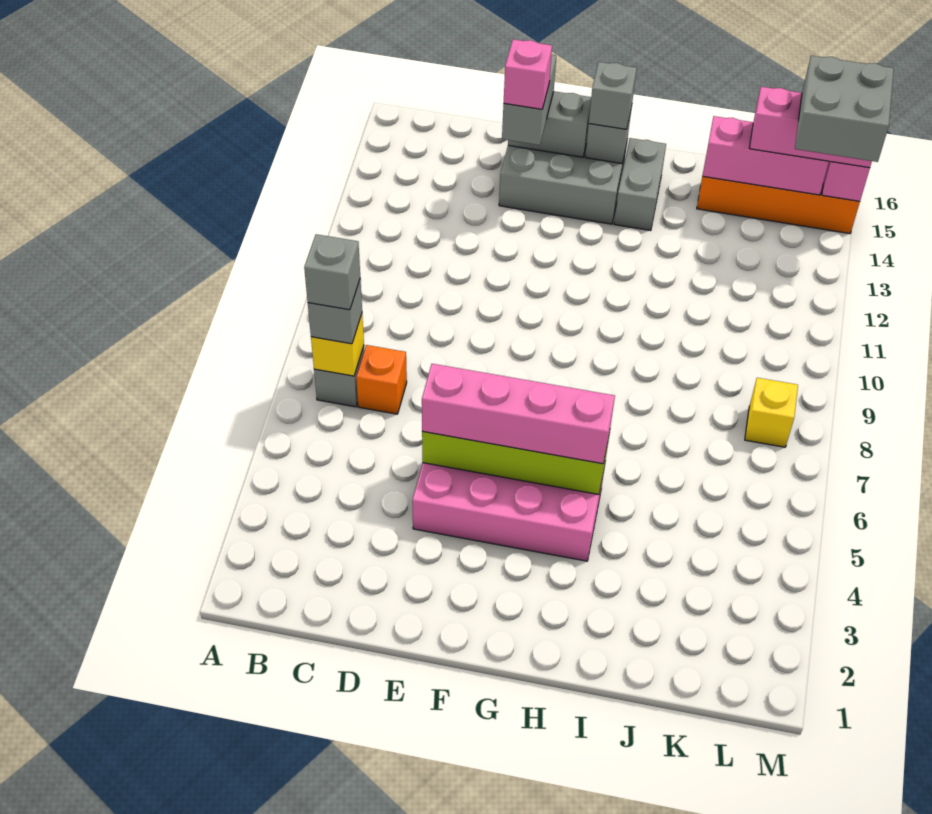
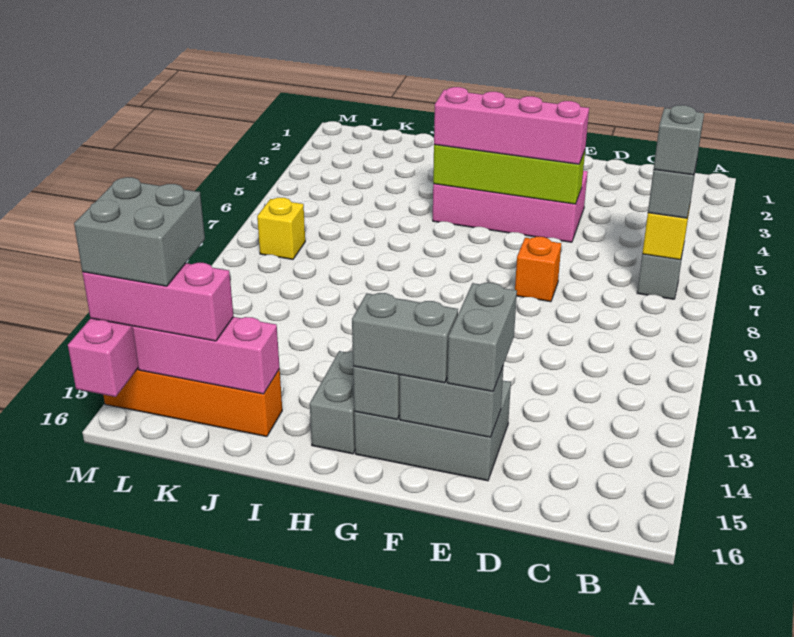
orange brick C7 level 1 -> orange brick E8 level 1
pink brick E14 level 4 -> none
grey brick G15 level 3 -> grey brick F15:G15 level 3

